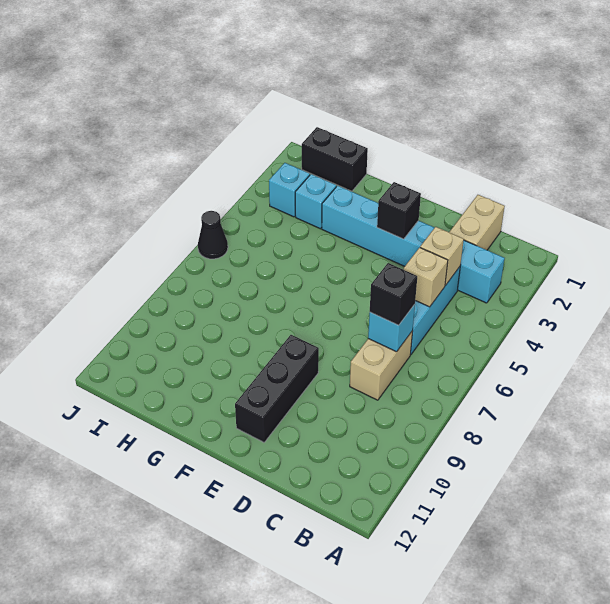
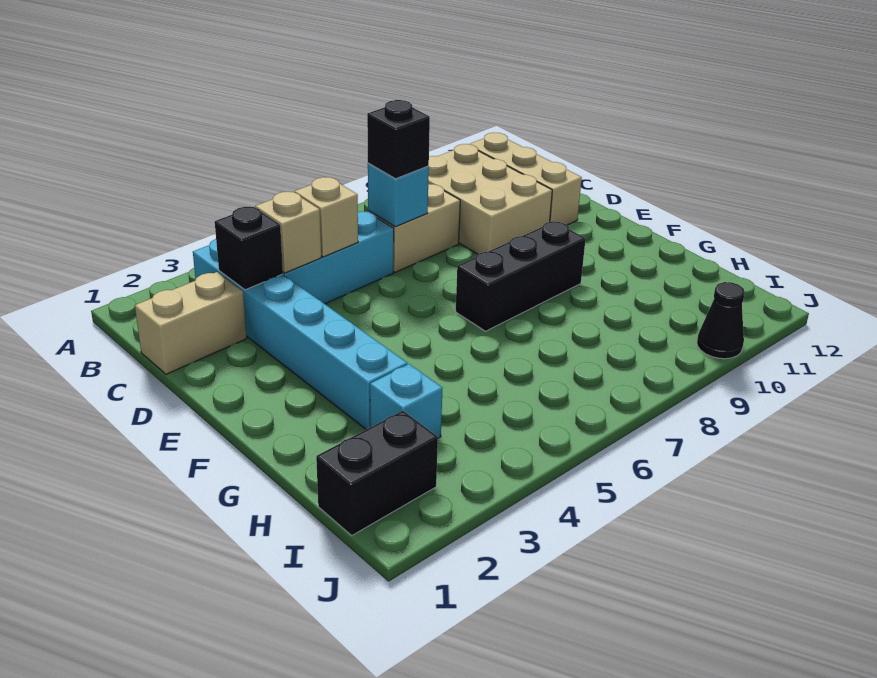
none -> tan brick B9:D10 level 1
none -> tan brick B11:D11 level 1
black brick E3 level 2 -> black brick C3 level 2
black brick E9:E11 level 1 -> black brick F7:F9 level 1
black brick H1:I1 level 1 -> black brick I1:I2 level 1
cyan brick I3 level 1 -> none
black cone J6 level 1 -> black cone J10 level 1

